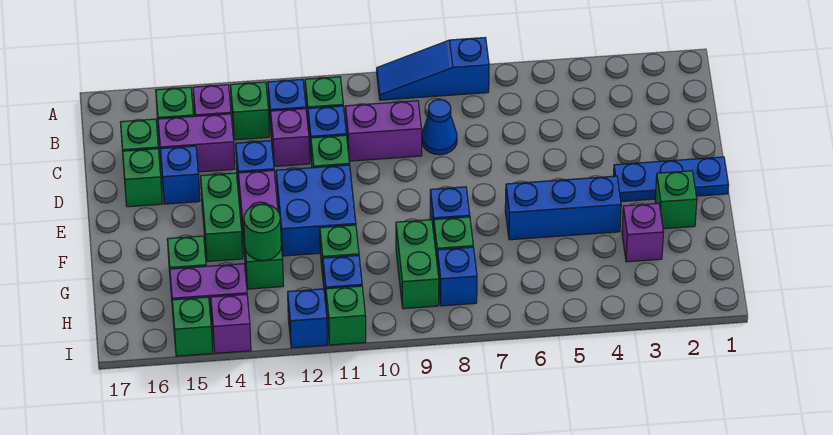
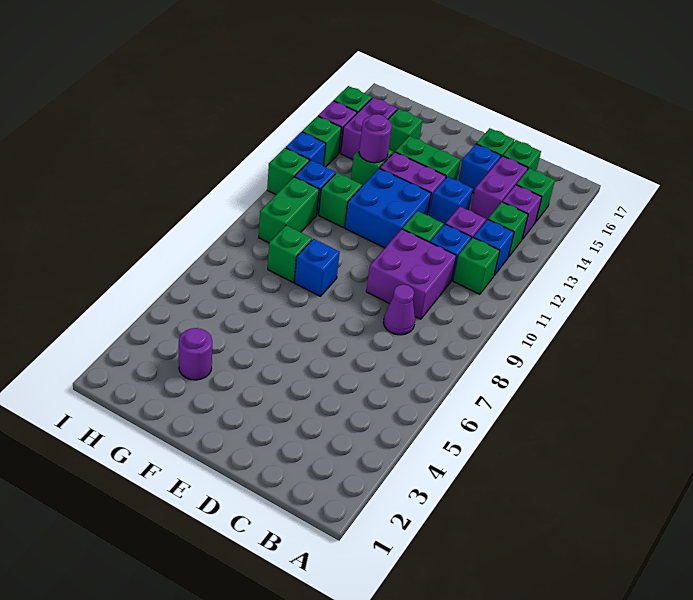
blue slope A7:A9 level 1 top 7 -> none
blue cone C8 level 1 -> purple cone C8 level 1
purple brick C9:C10 level 1 -> purple brick C9:D10 level 1
blue plate E1:E3 level 1 -> none
green brick F2 level 1 -> green brick I13 level 1
blue brick F4:F6 level 1 -> none
purple brick G3 level 1 -> purple round brick G3 level 1
green brick G9:H9 level 1 -> green brick H9:H10 level 1
green round brick G13 level 2 -> purple round brick G13 level 2
blue brick H8 level 1 -> none

